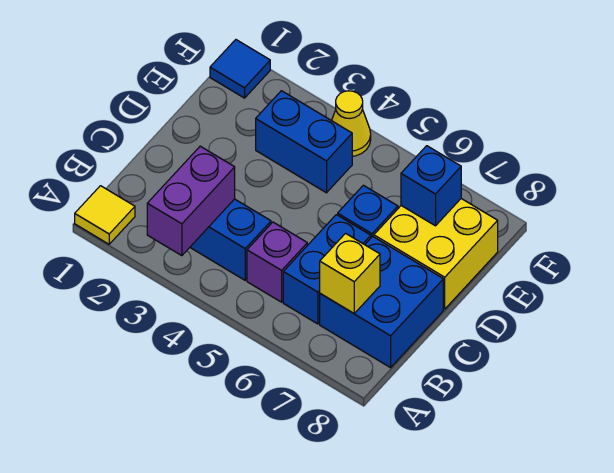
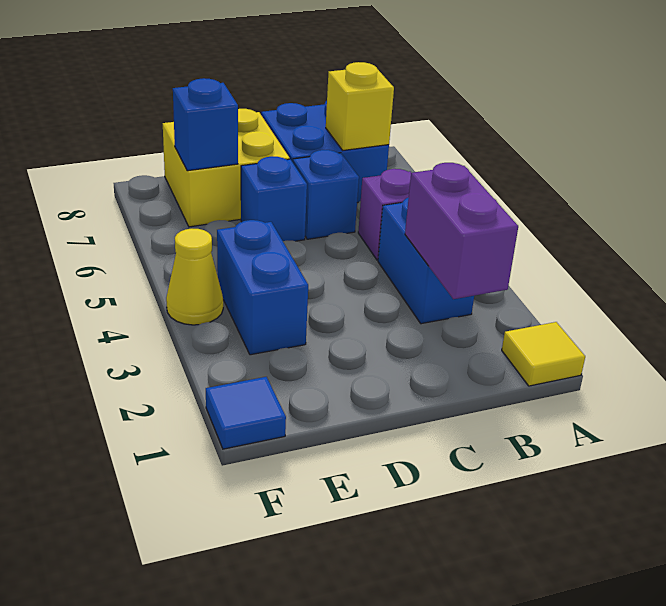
purple brick A3:B3 level 2 -> purple brick B2:B3 level 2
blue brick B6:C6 level 1 -> blue brick C6 level 1

